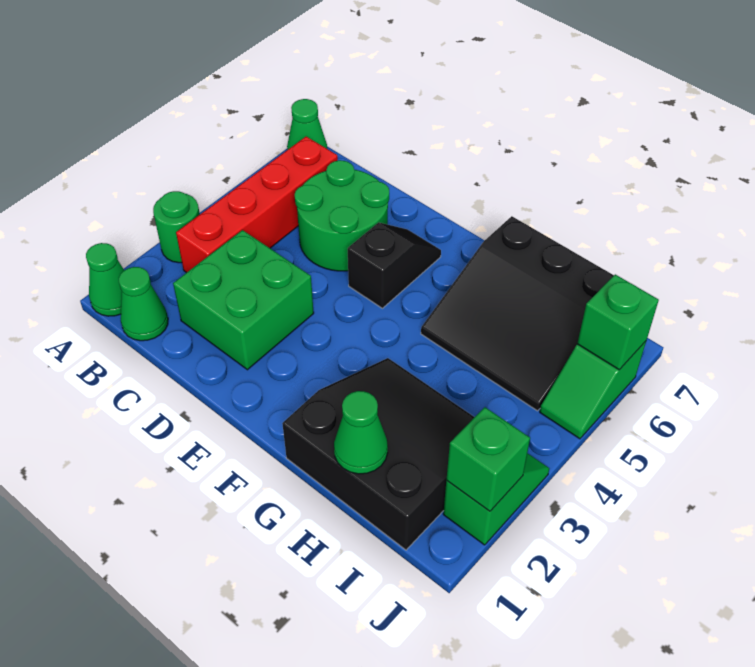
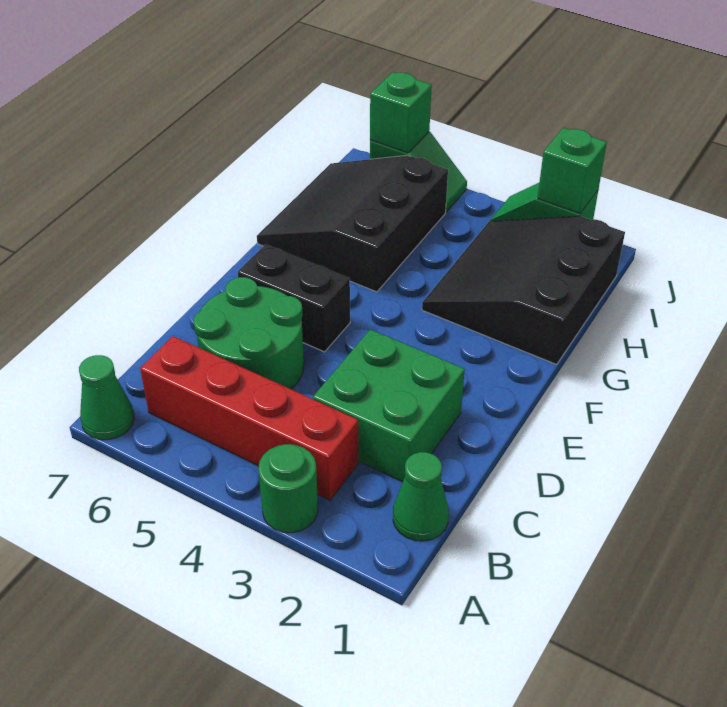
green cone A1 level 1 -> none
black slope E5:E6 level 1 top 5 -> black brick E5:E6 level 1
black slope G5:I7 level 1 top 7 -> black slope G5:I7 level 1 top 5
green cone H1 level 2 -> none

